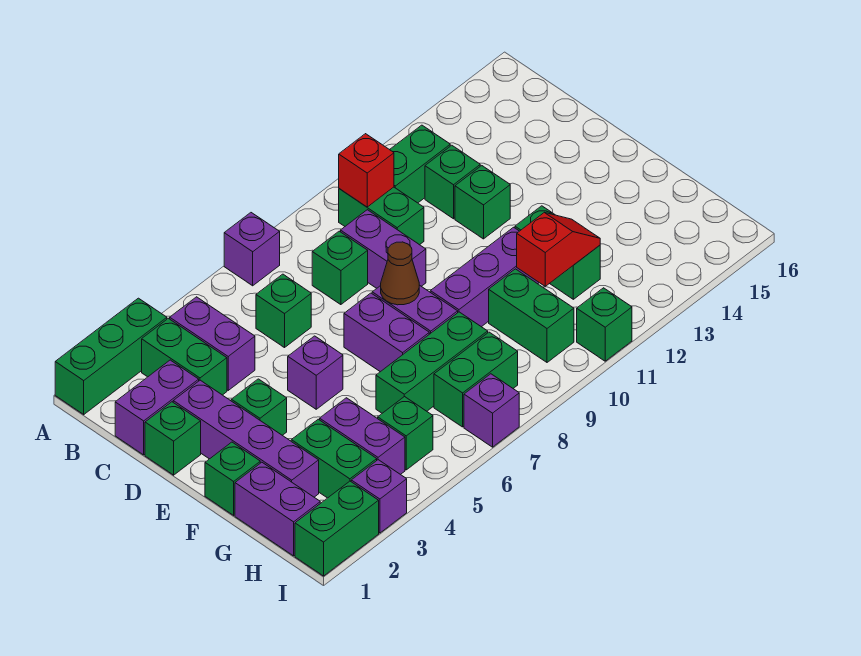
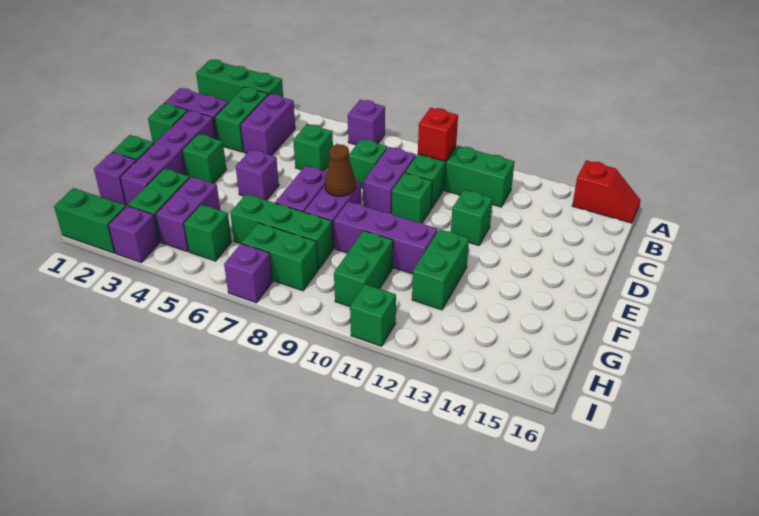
green brick C12 level 1 -> green brick D10 level 1
purple brick G1:H1 level 1 -> purple brick G1 level 1
red slope G11:G12 level 2 top 11 -> red slope A15:A16 level 1 top 15

